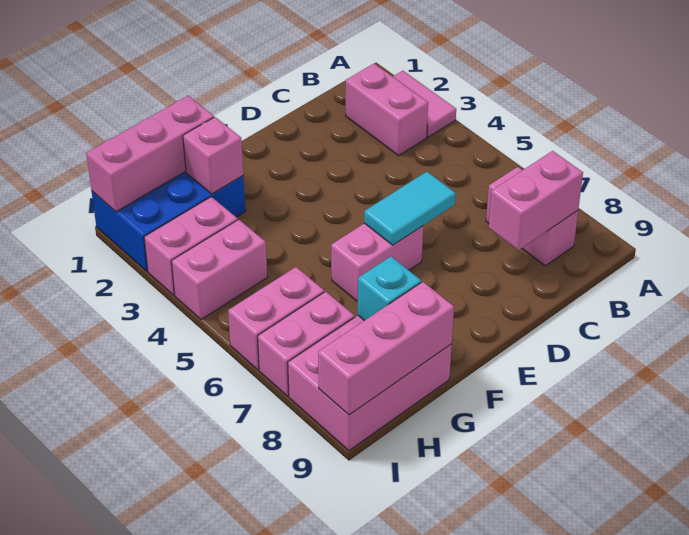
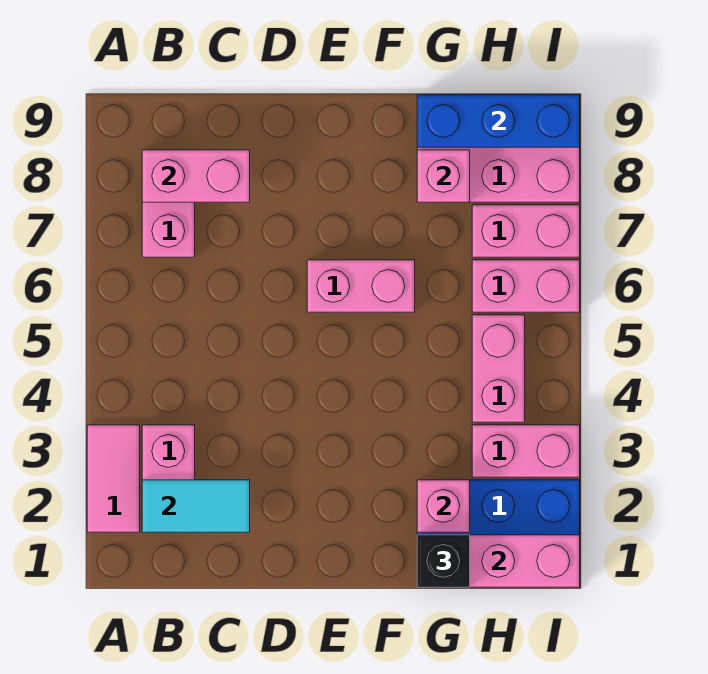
cyan tile D6:E6 level 2 -> cyan tile B2:C2 level 2
none -> black brick G1 level 3
cyan brick G8 level 2 -> pink brick G8 level 2
pink brick G9:I9 level 2 -> blue brick G9:I9 level 2
pink brick H4:I4 level 1 -> pink brick H4:H5 level 1

